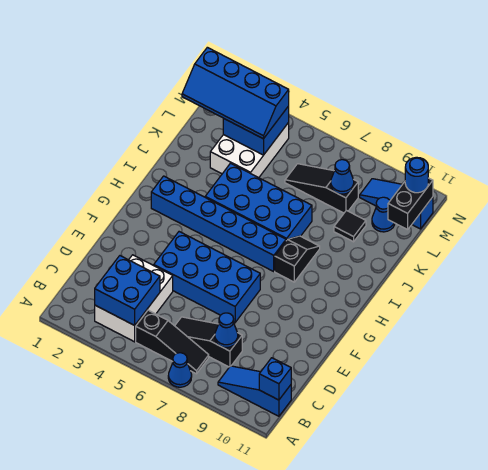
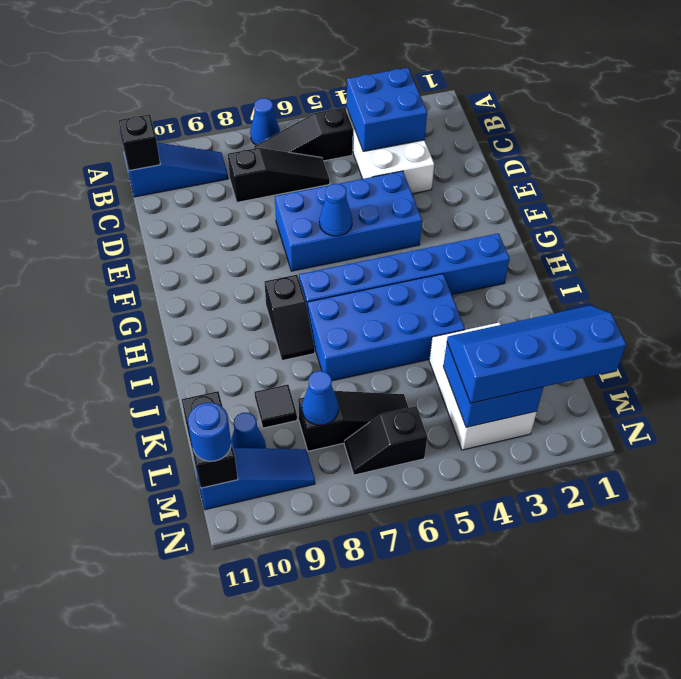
blue brick B11 level 2 -> black brick B11 level 2
blue cone C8 level 2 -> blue cone F6 level 2
none -> black slope M6:M7 level 1 top 6

